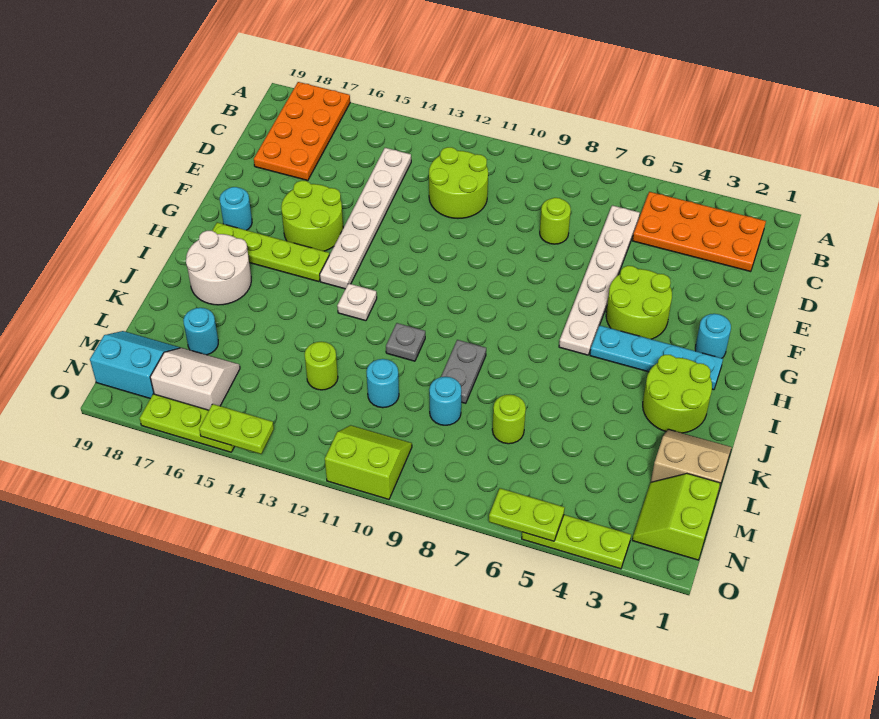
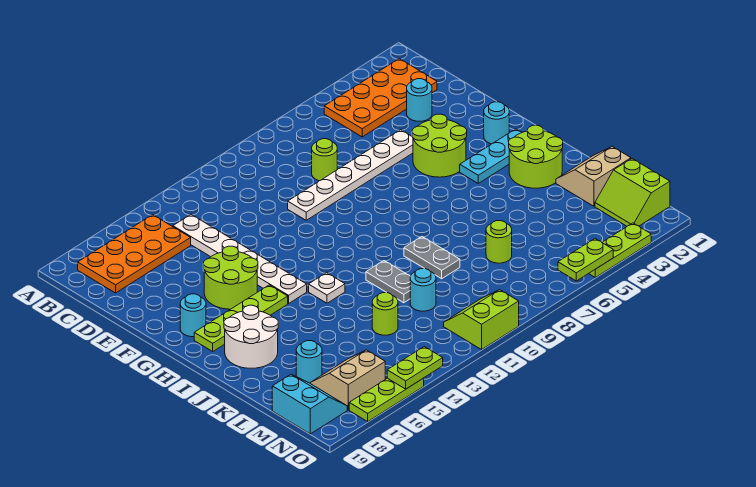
orange plate A17:D18 level 1 -> orange plate B15:C18 level 1
white plate C6:H6 level 1 -> white plate E5:E10 level 1
lime round brick C11:D12 level 1 -> none
cyan plate H2:H5 level 1 -> cyan plate H2:H4 level 1
grey plate J11 level 1 -> grey plate J11:K11 level 1
cyan round brick L9 level 1 -> cyan round brick D3 level 1
white slope M16:N17 level 1 top N -> tan slope M16:N17 level 1 top N
cyan slope M18:N19 level 1 top N -> cyan slope M18:N19 level 1 top 19

